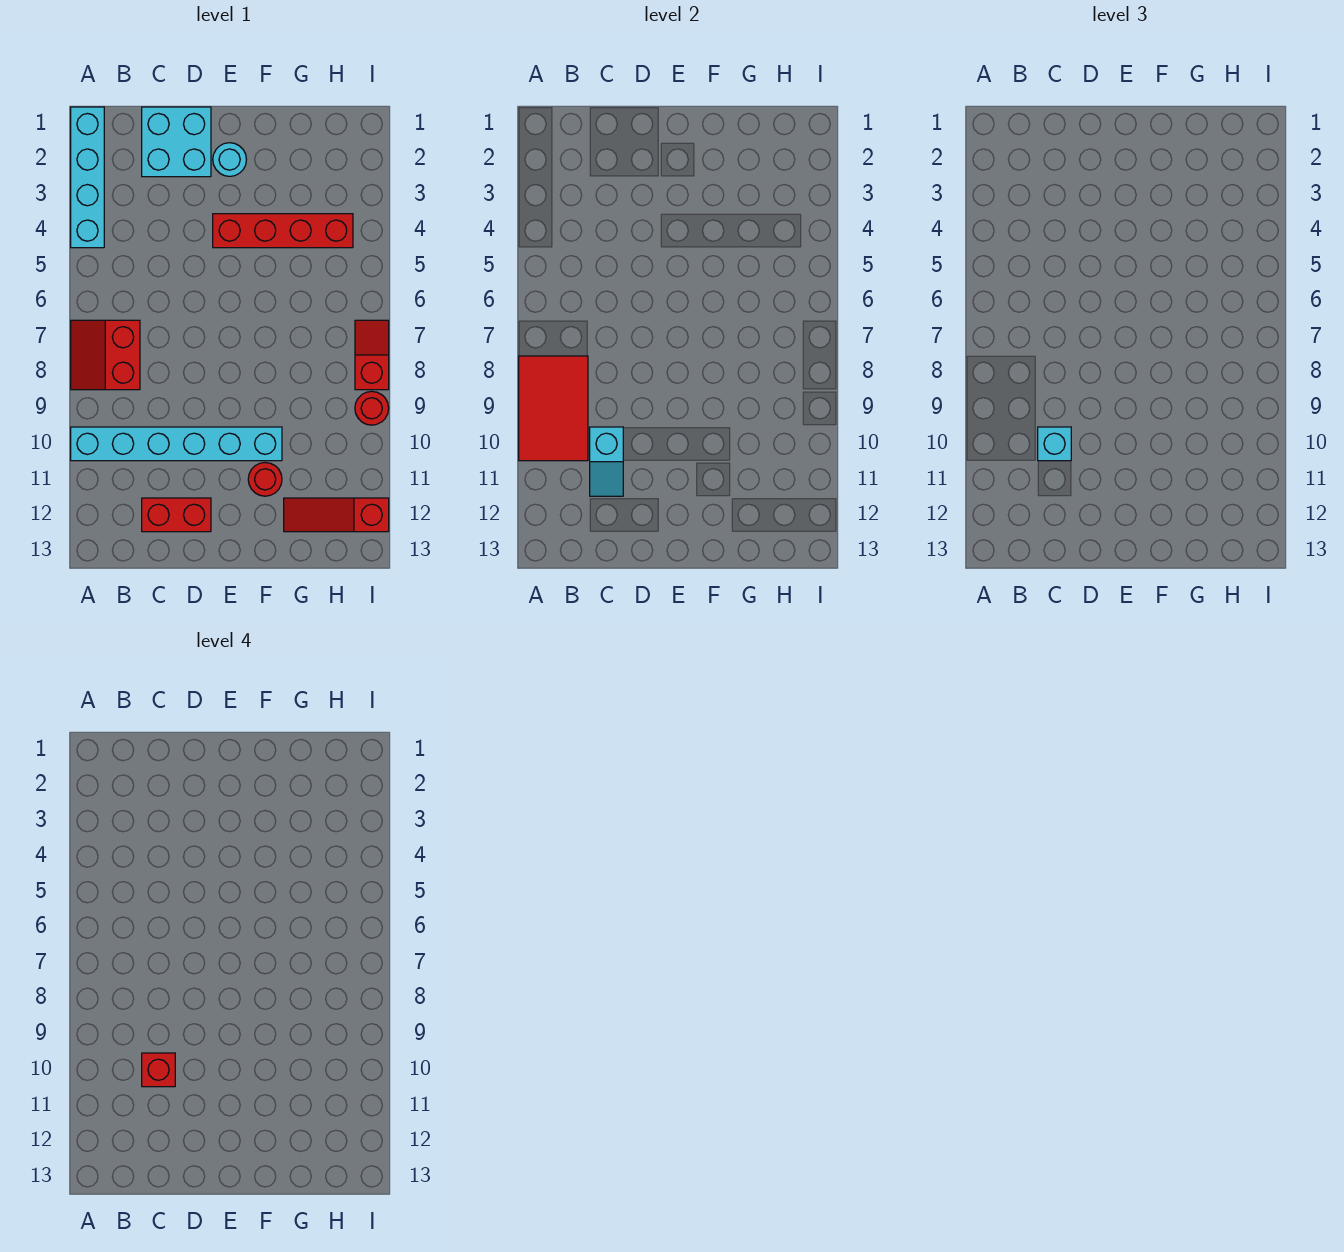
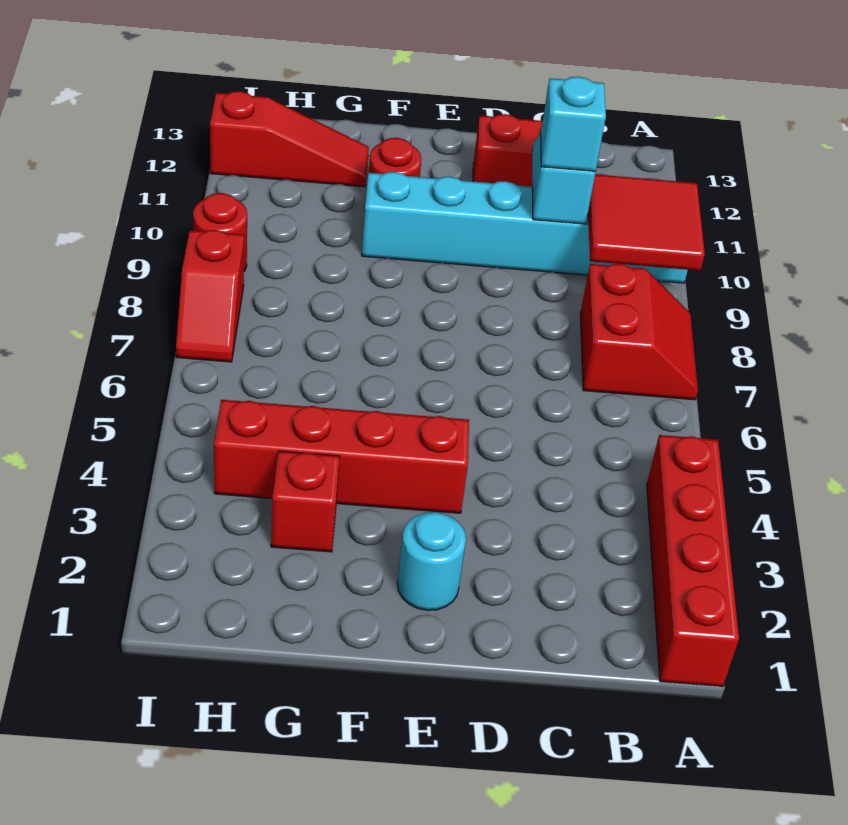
cyan brick A1:A4 level 1 -> red brick A1:A4 level 1
red tile A8:B10 level 2 -> red tile A9:B10 level 2
cyan brick C1:D2 level 1 -> none
red brick C10 level 4 -> red brick G3 level 1

